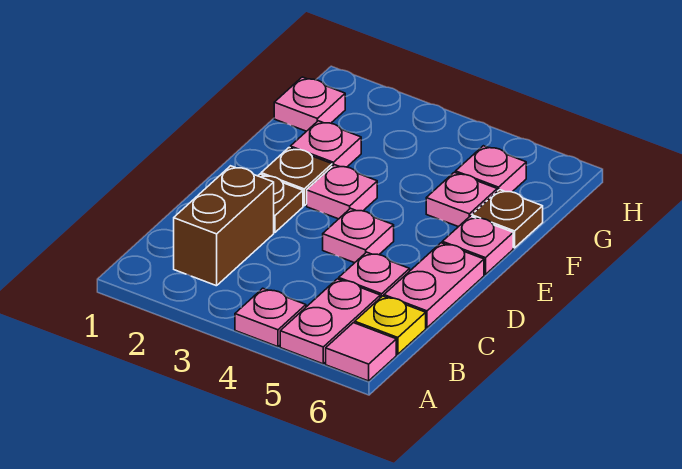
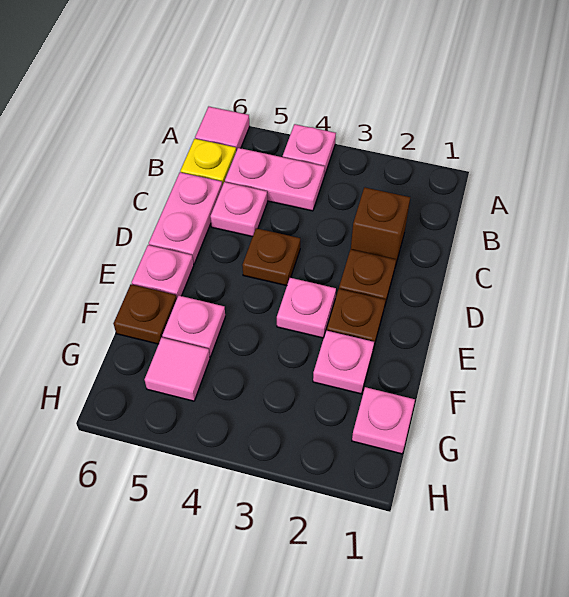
pink plate A5:B5 level 1 -> pink plate B4:B5 level 1
brown brick B2:C2 level 1 -> brown brick C2 level 1
pink plate D4 level 1 -> brown plate D4 level 1
pink plate G5 level 1 -> pink tile G5 level 1

